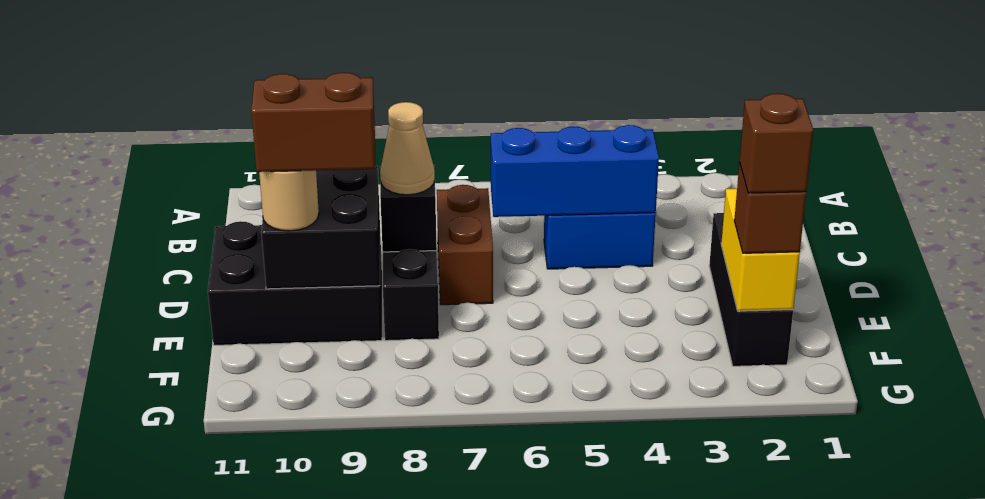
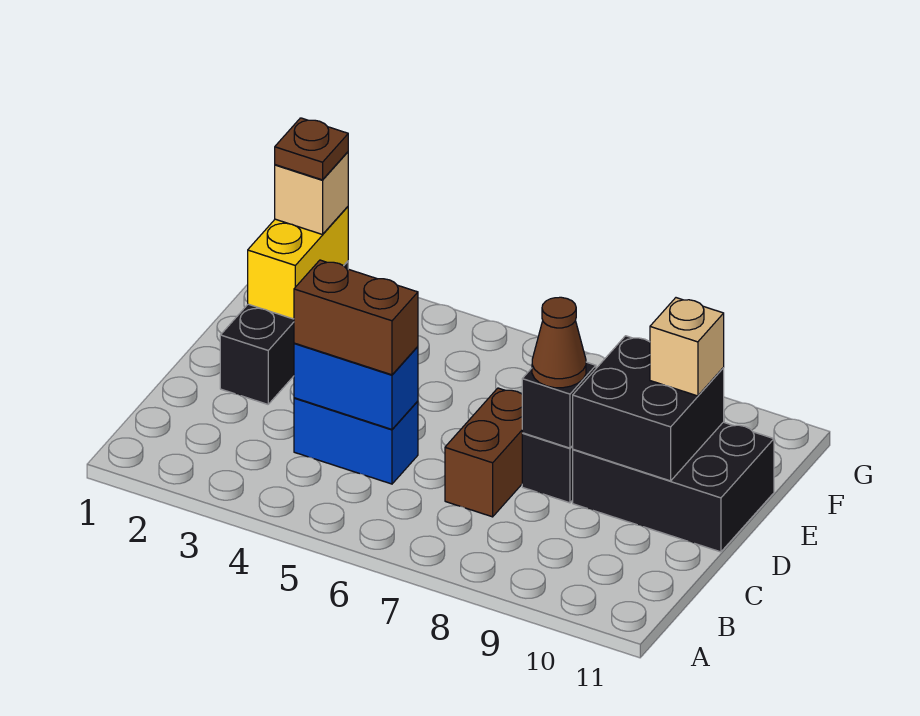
blue brick C4:C6 level 2 -> blue brick C4:C5 level 2
tan cone D8 level 3 -> brown cone D8 level 3
brown brick E9:E10 level 4 -> brown brick C4:C5 level 3
tan round brick E10 level 3 -> tan brick E10 level 3
brown brick F2 level 3 -> tan brick F2 level 3
brown brick F2 level 4 -> brown plate F2 level 4

